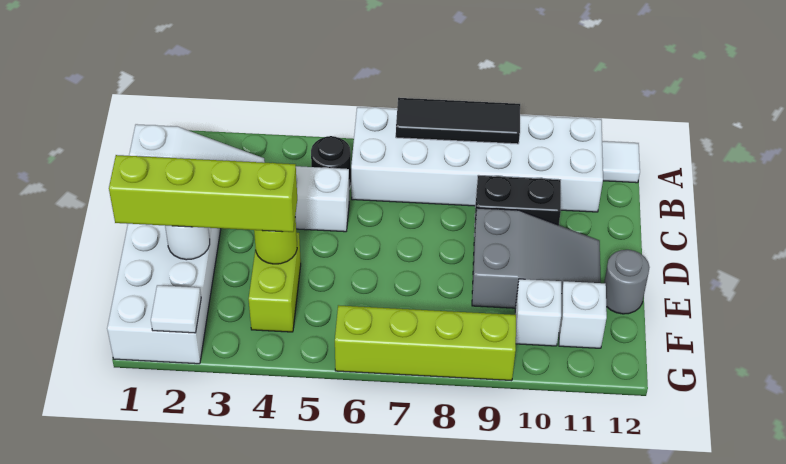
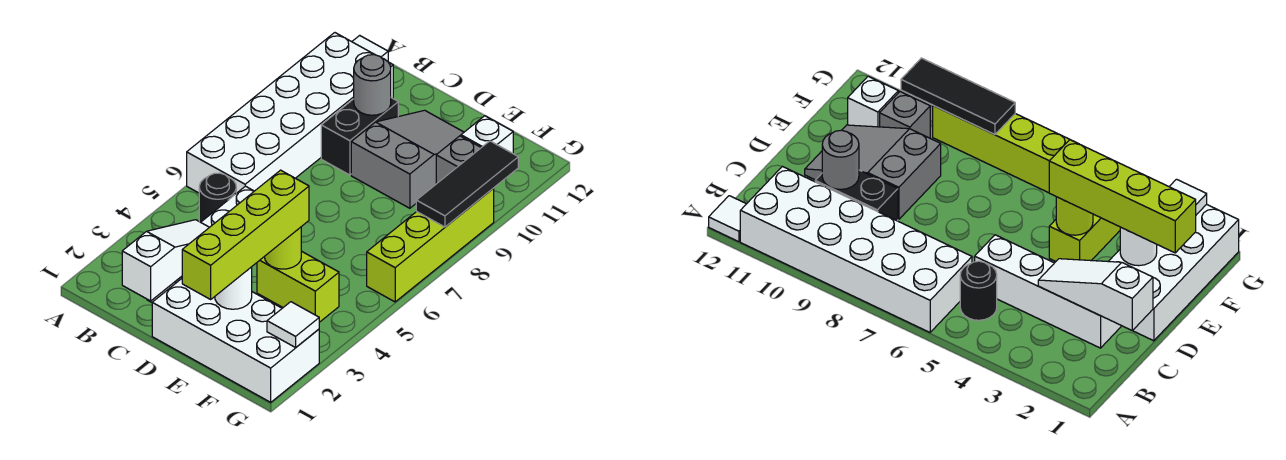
black tile A7:A9 level 2 -> black tile G8:G10 level 2
grey round brick E12 level 1 -> grey round brick C10 level 2
white brick F10 level 1 -> grey brick F10 level 1

